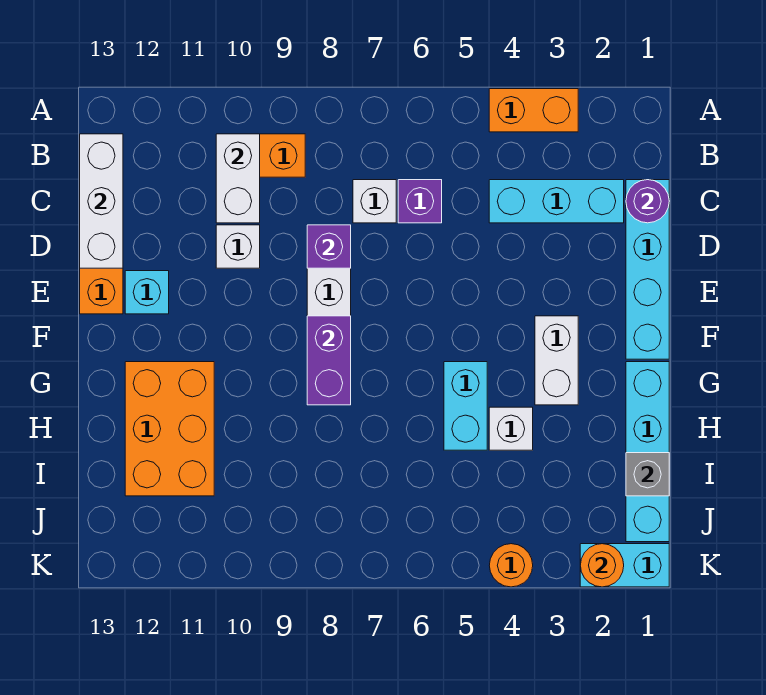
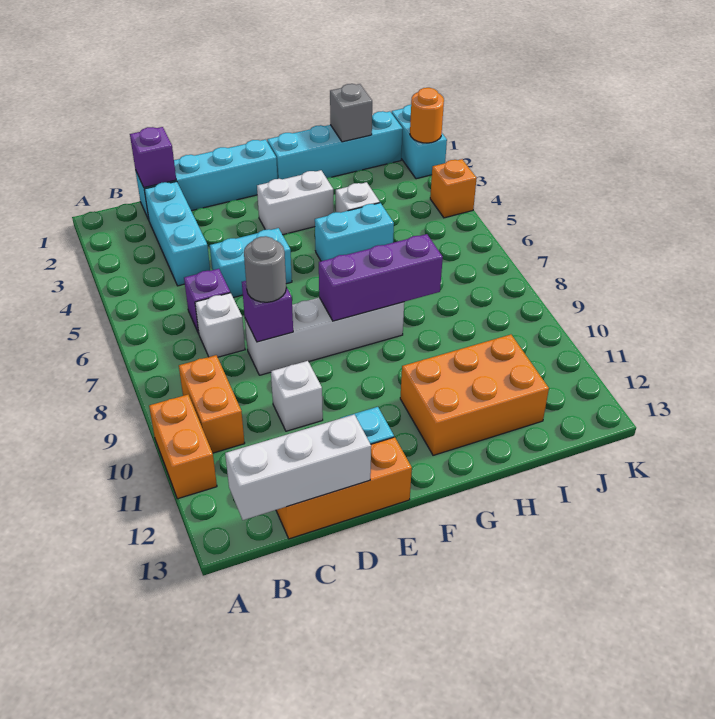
orange brick A3:A4 level 1 -> orange brick A10:A11 level 1
white brick B10:C10 level 2 -> none
purple round brick C1 level 2 -> purple brick C1 level 2
none -> cyan brick D5:E5 level 1
none -> grey round brick D8 level 3
purple brick F8:G8 level 2 -> purple brick F8:H8 level 2
orange round brick K4 level 1 -> orange brick K4 level 1

